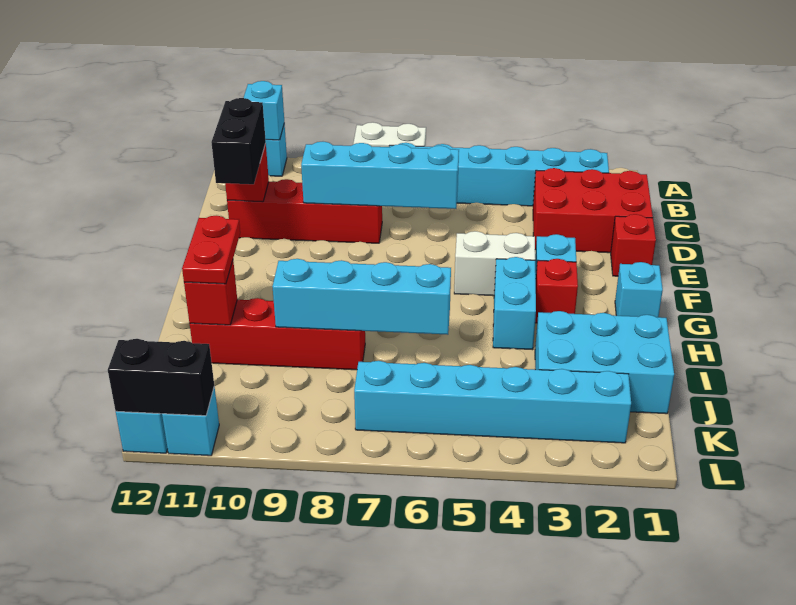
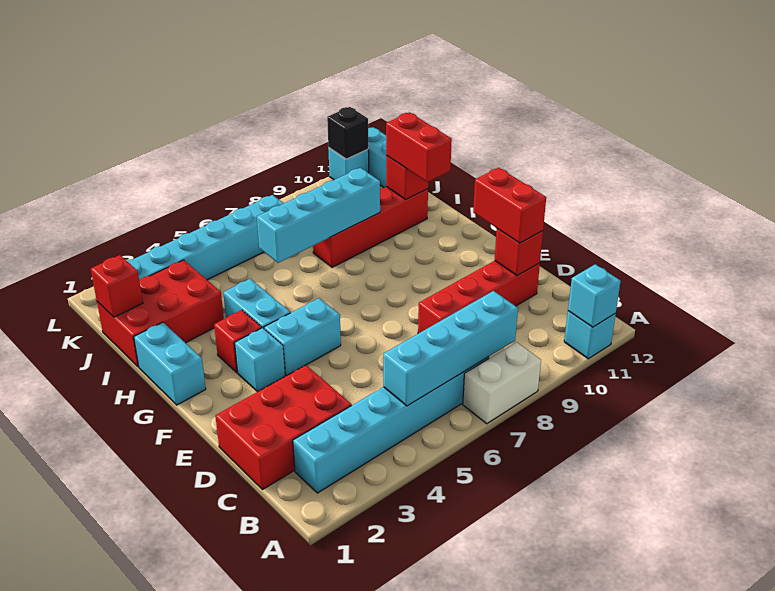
cyan brick D6:D9 level 2 -> cyan brick B5:B8 level 2
black brick D11:E11 level 3 -> red brick D11:E11 level 3
red brick E1 level 1 -> red brick J1 level 2
white brick F4:F5 level 1 -> cyan brick F4:F5 level 1
cyan brick G1 level 1 -> cyan brick G1:H1 level 1
red plate H11:I11 level 3 -> red brick H11:I11 level 3
cyan brick I1:J3 level 1 -> red brick I1:J3 level 1
black brick L11:L12 level 2 -> black brick L11 level 2

